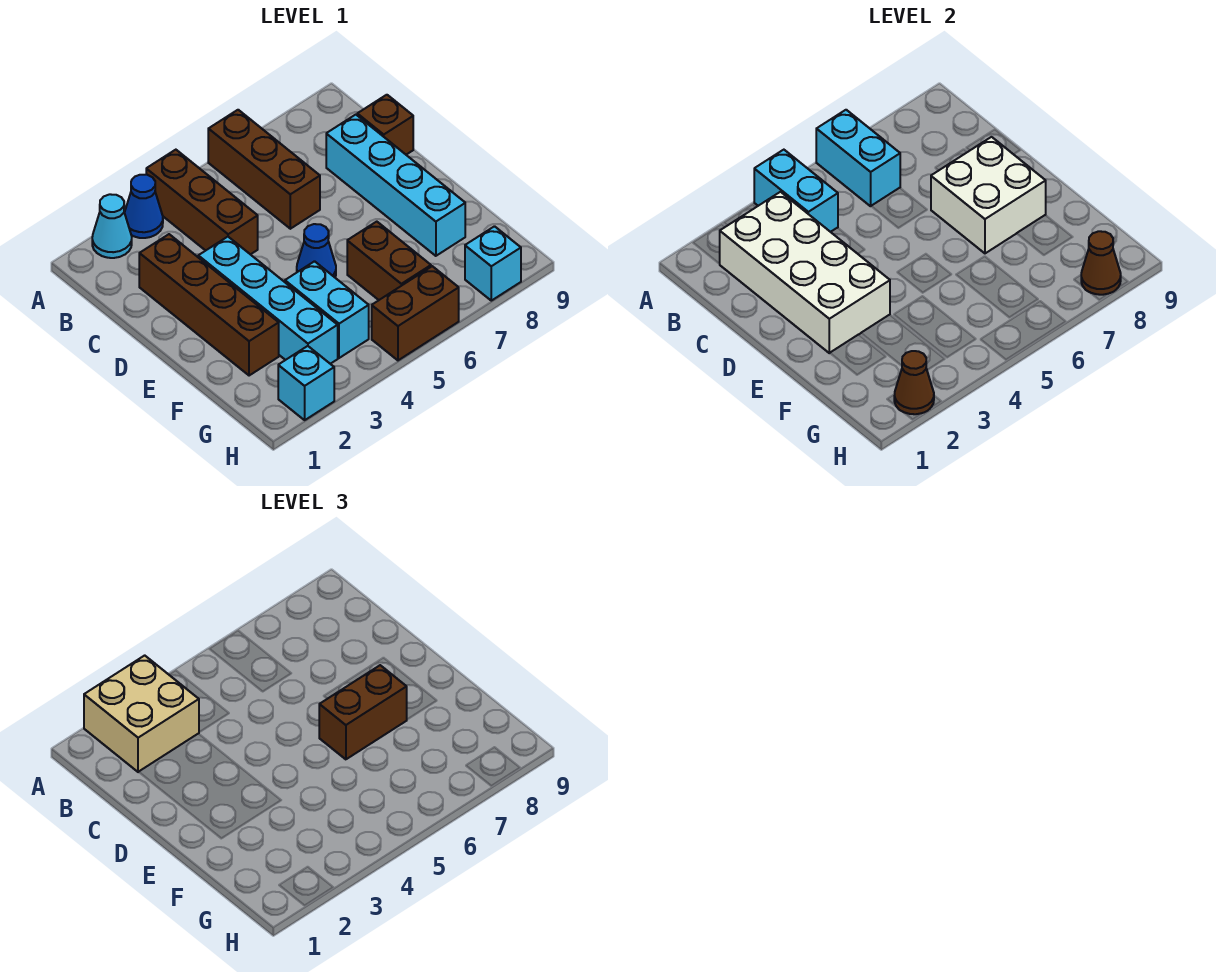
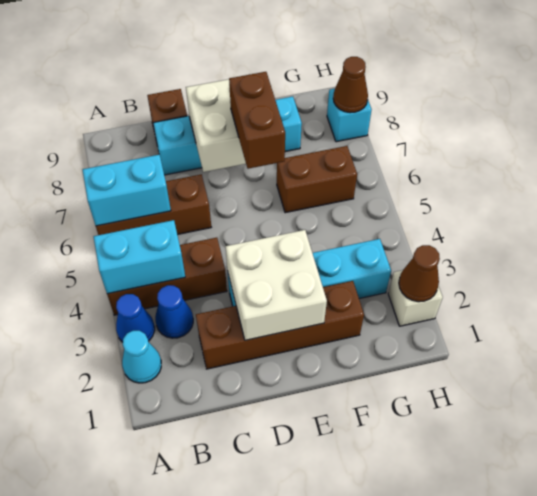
tan brick A2:B3 level 3 -> none
white brick B2:E3 level 2 -> white brick D2:E3 level 2
blue cone E5 level 1 -> blue cone B3 level 1
cyan brick F4:G4 level 1 -> none
cyan brick H2 level 1 -> white brick H2 level 1
brown brick H5:H6 level 1 -> none

